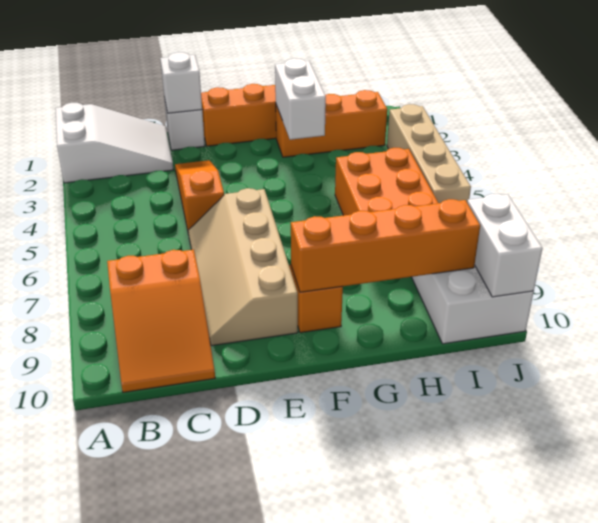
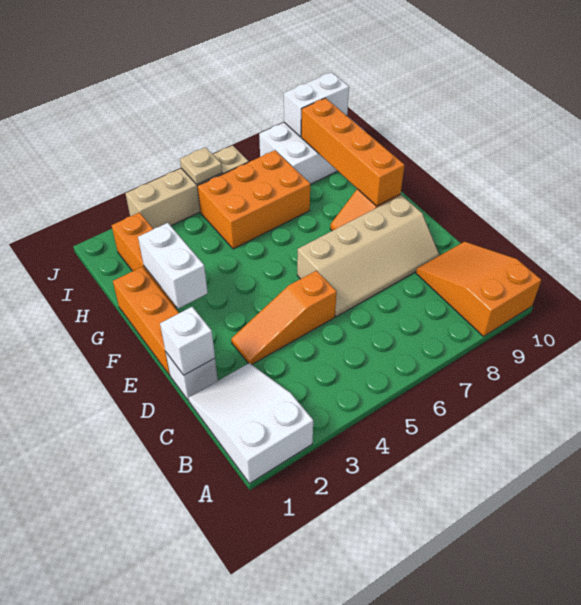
orange slope B8:C10 level 1 top 8 -> orange slope A9:C10 level 1 top A
white brick G2:G3 level 2 -> white brick F2:G2 level 2
none -> tan plate J5 level 2

